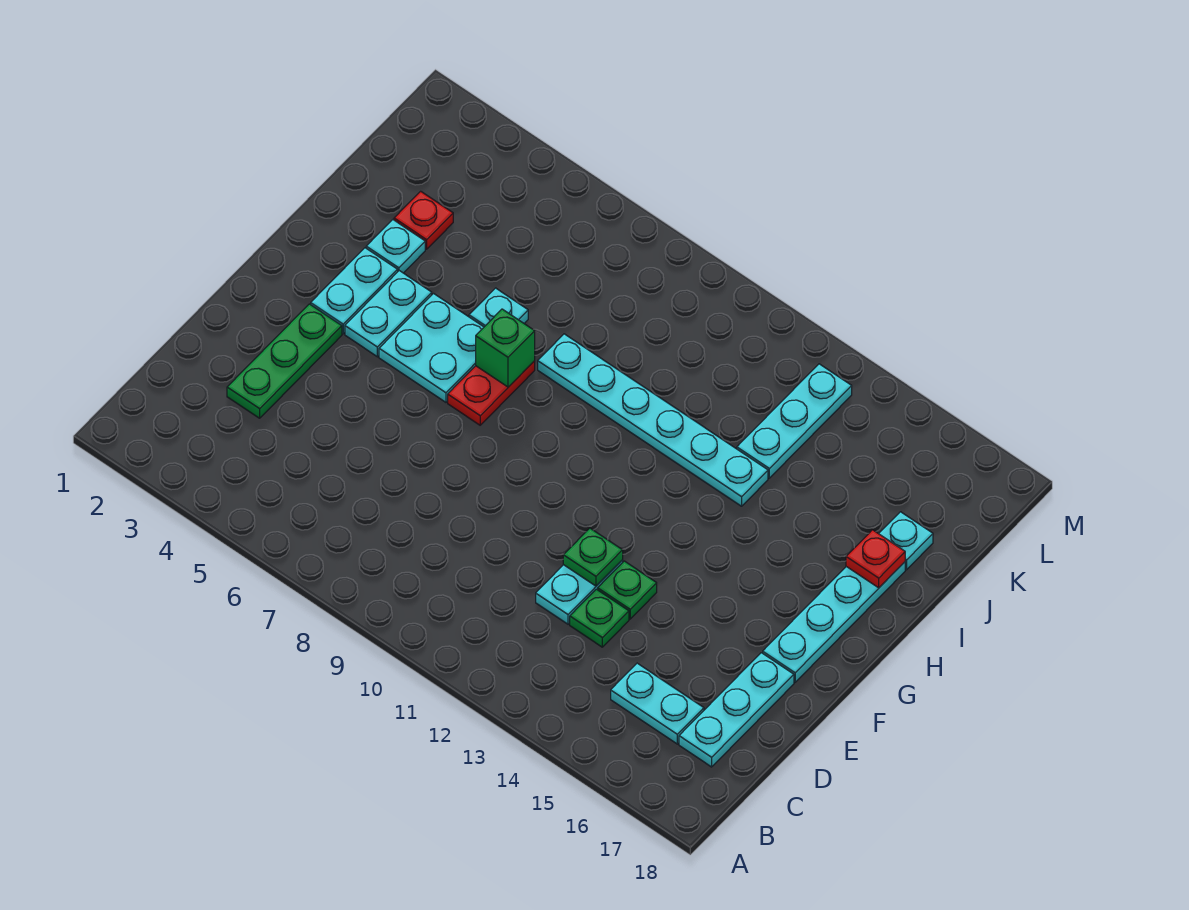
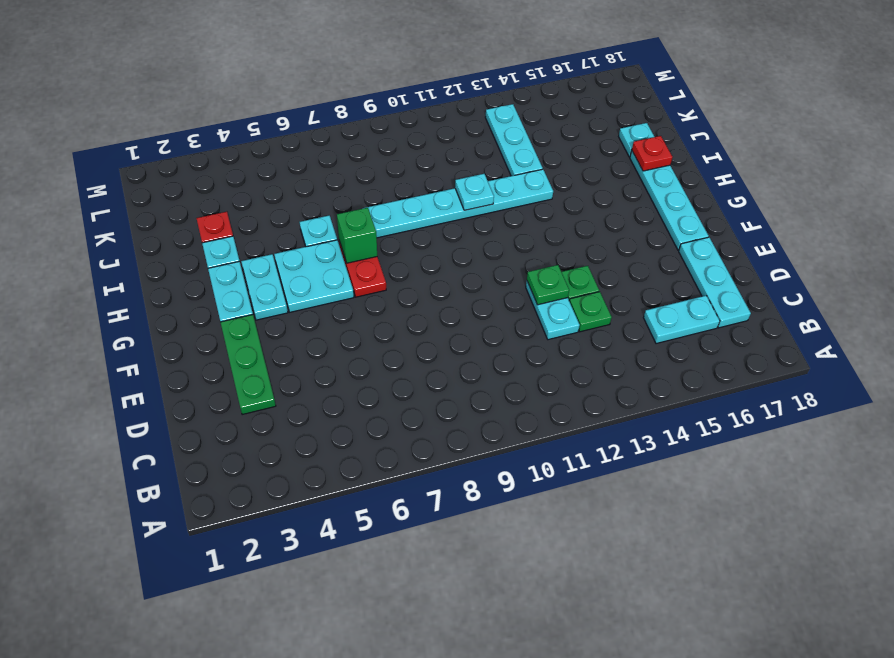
none -> cyan plate I11 level 2

